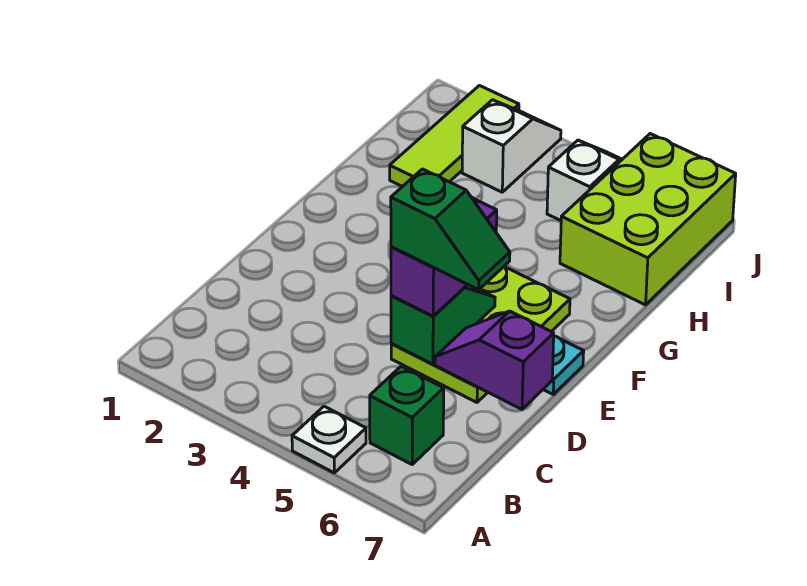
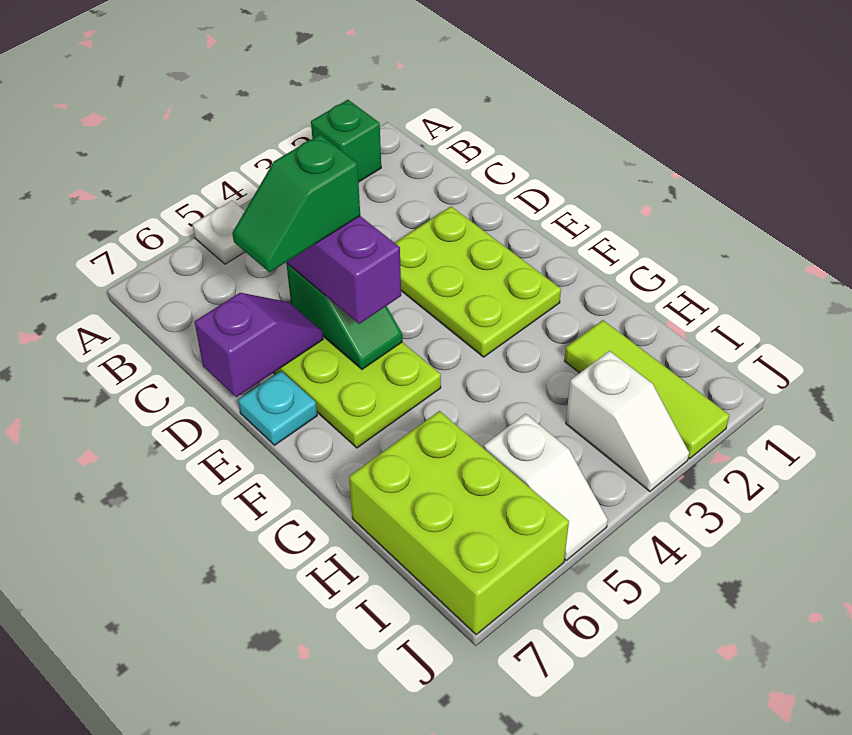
green brick B6 level 1 -> green brick A2 level 1
none -> lime plate D2:F3 level 1

